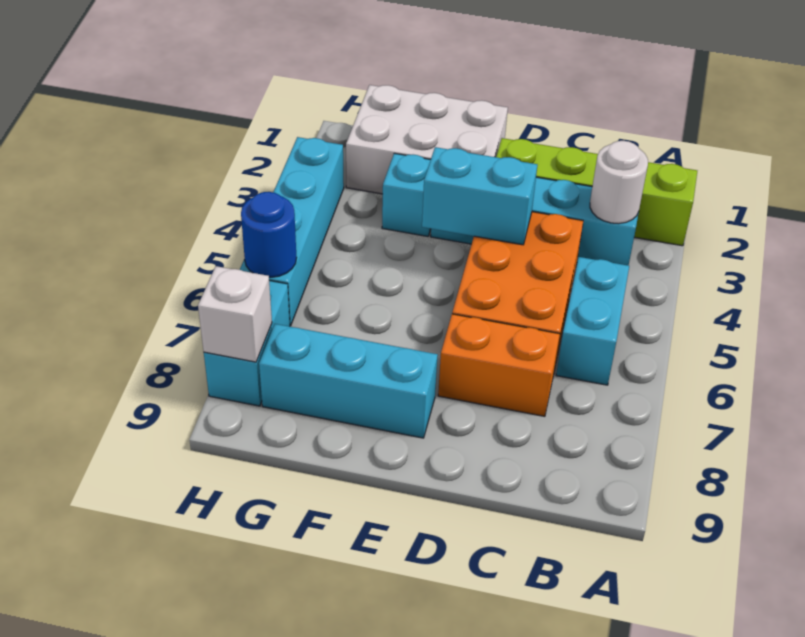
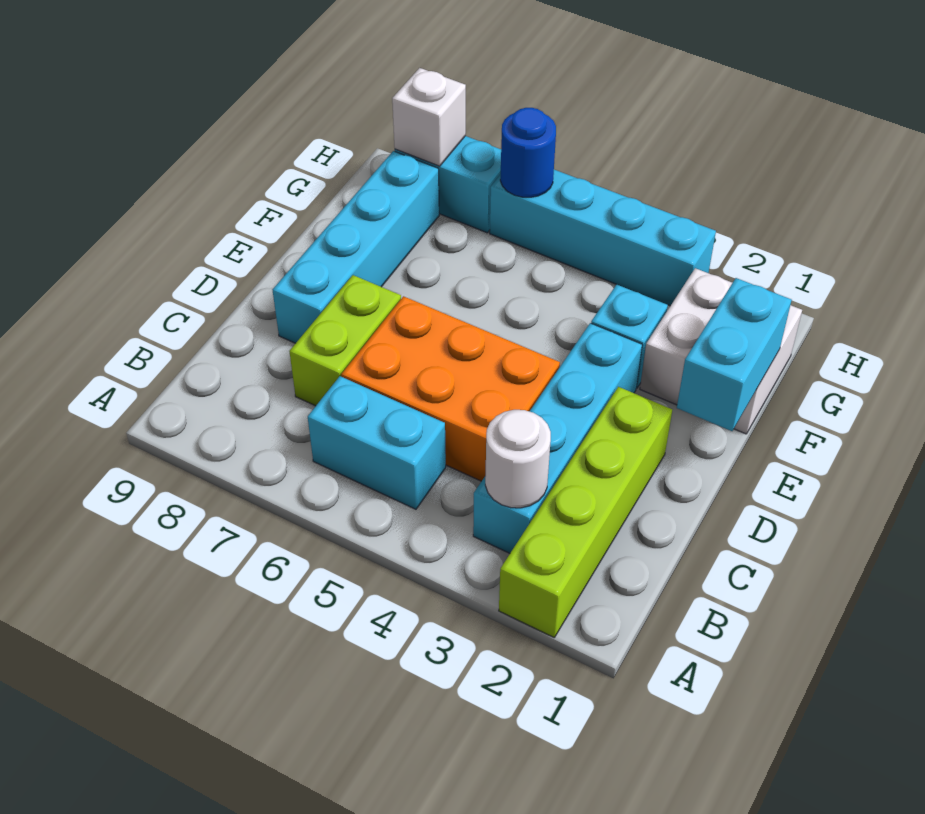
orange brick C7:D7 level 1 -> lime brick C7:D7 level 1
cyan brick D4:E4 level 2 -> cyan brick E1:F1 level 2
white brick E1:G2 level 1 -> white brick F1:G2 level 1
cyan brick E8:G8 level 1 -> cyan brick D8:G8 level 1

